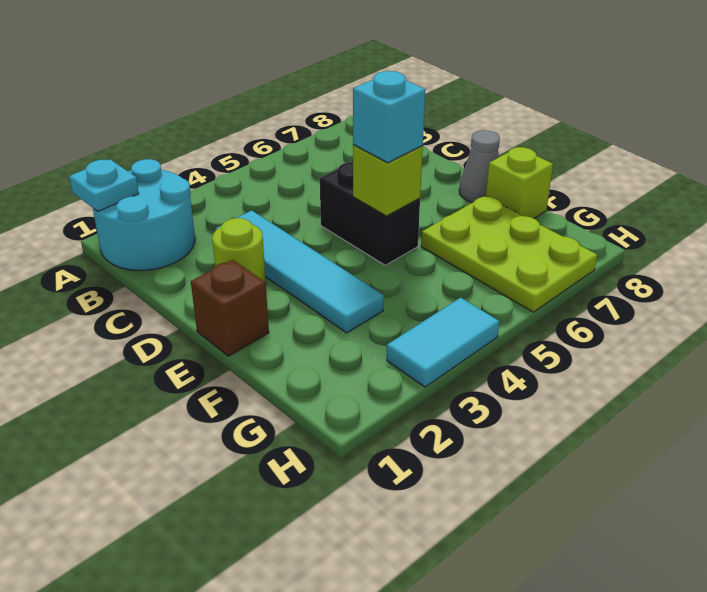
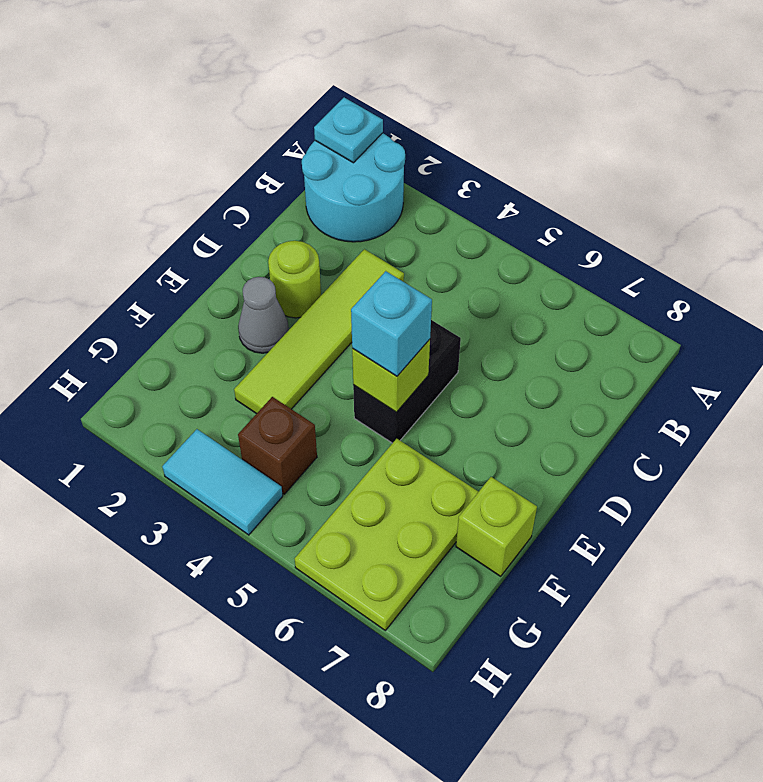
cyan tile C3:F3 level 1 -> lime tile C3:F3 level 1
brown brick E1 level 1 -> brown brick G4 level 1
grey cone E8 level 1 -> grey cone E2 level 1

